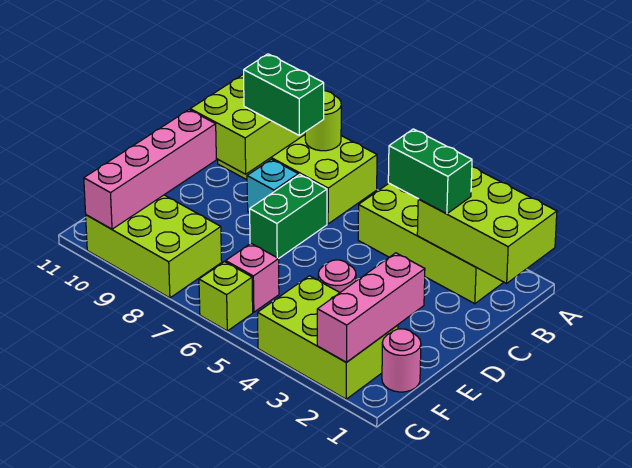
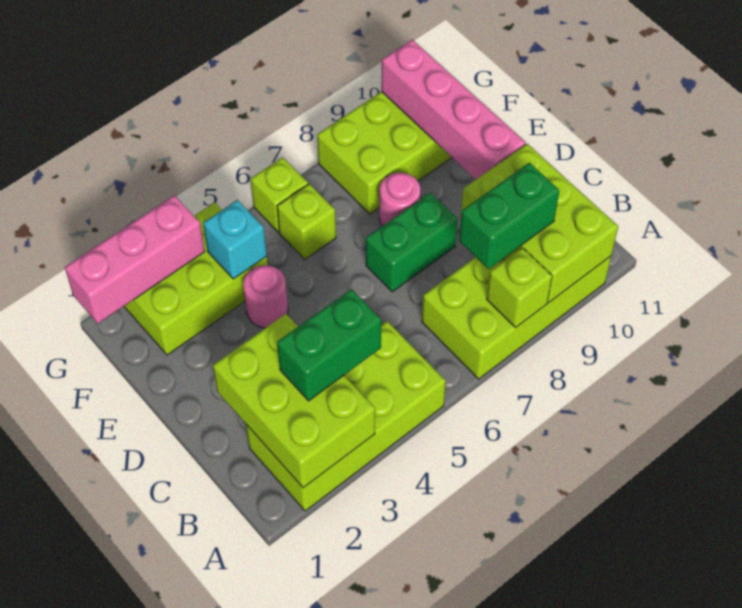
lime brick A1:B3 level 2 -> lime brick A2:C3 level 2
lime round brick A8 level 2 -> lime brick A8 level 2
green brick C7:D7 level 1 -> green brick D7:D8 level 1
cyan brick C8 level 1 -> cyan brick F4 level 2
pink brick E2:G2 level 2 -> pink brick G1:G3 level 2
pink round brick F1 level 1 -> pink round brick E8 level 1
pink brick F6 level 1 -> lime brick F6 level 1

